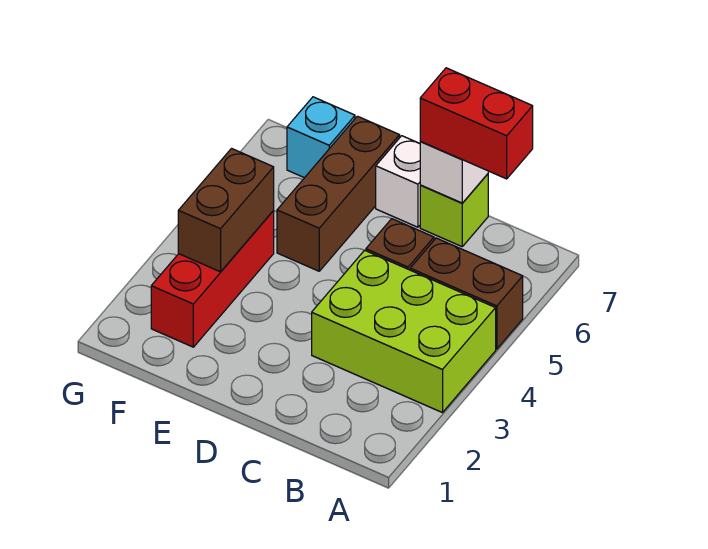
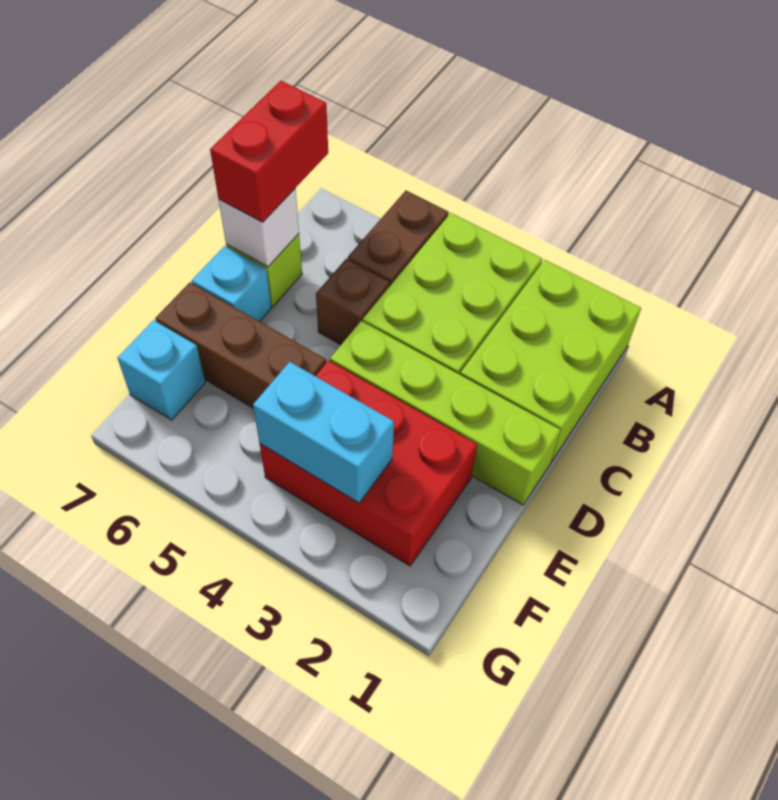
none -> lime brick A1:C2 level 1
none -> lime brick D1:D4 level 1
white brick D7 level 1 -> cyan brick D7 level 1
red brick F2:F4 level 1 -> red brick E2:F4 level 1
brown brick F3:F4 level 2 -> cyan brick F3:F4 level 2

